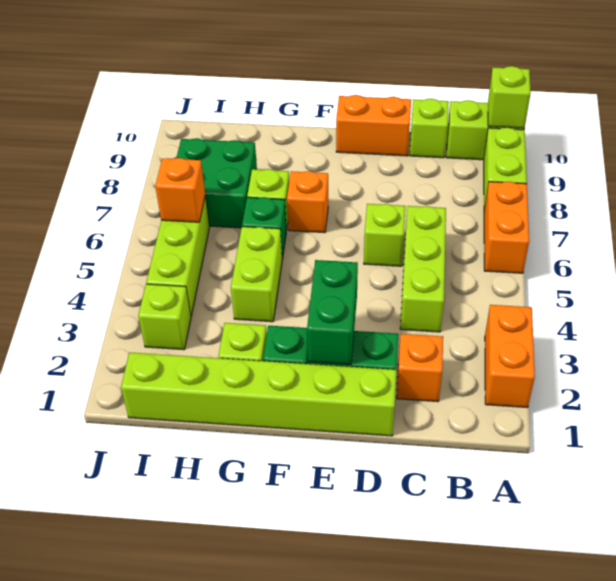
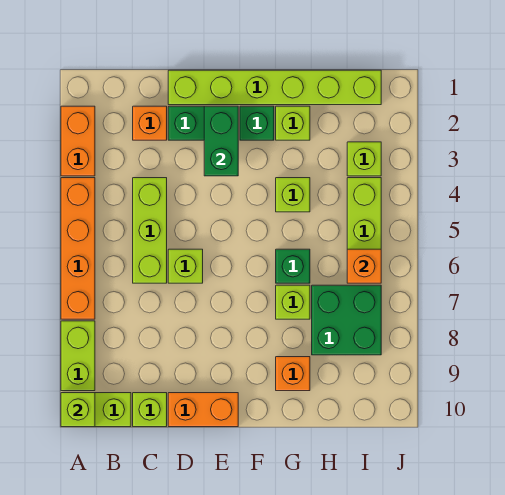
orange brick A6:A7 level 1 -> orange brick A4:A7 level 1
orange brick F7 level 1 -> orange brick G9 level 1
lime brick G4:G5 level 1 -> lime brick G4 level 1

